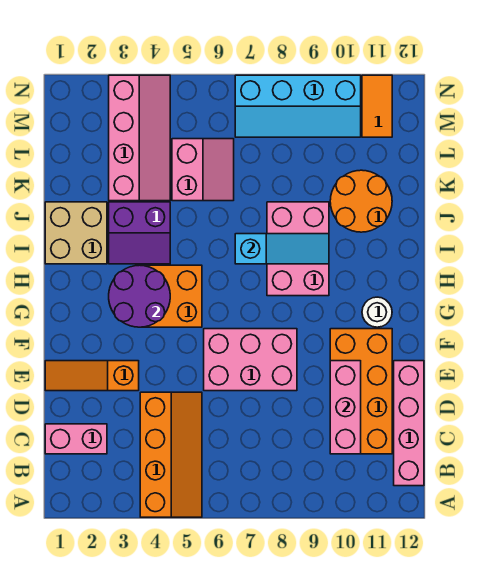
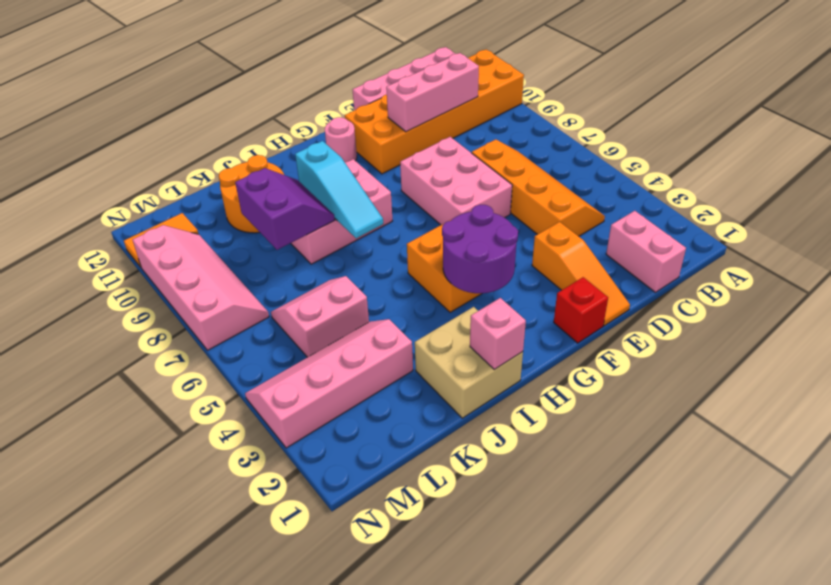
orange slope A4:D5 level 1 top 4 -> orange slope C4:D7 level 1 top D
orange brick C10:F11 level 1 -> orange brick A10:F11 level 1
none -> red brick F1 level 1
white round brick G11 level 1 -> pink round brick G11 level 1
none -> pink brick I1 level 2
purple slope I3:J4 level 1 top J -> purple slope J8:K9 level 2 top K
cyan slope I7:I9 level 2 top 7 -> cyan slope I7:I9 level 2 top 9
cyan slope M7:N10 level 1 top N -> pink slope M7:N10 level 1 top N

